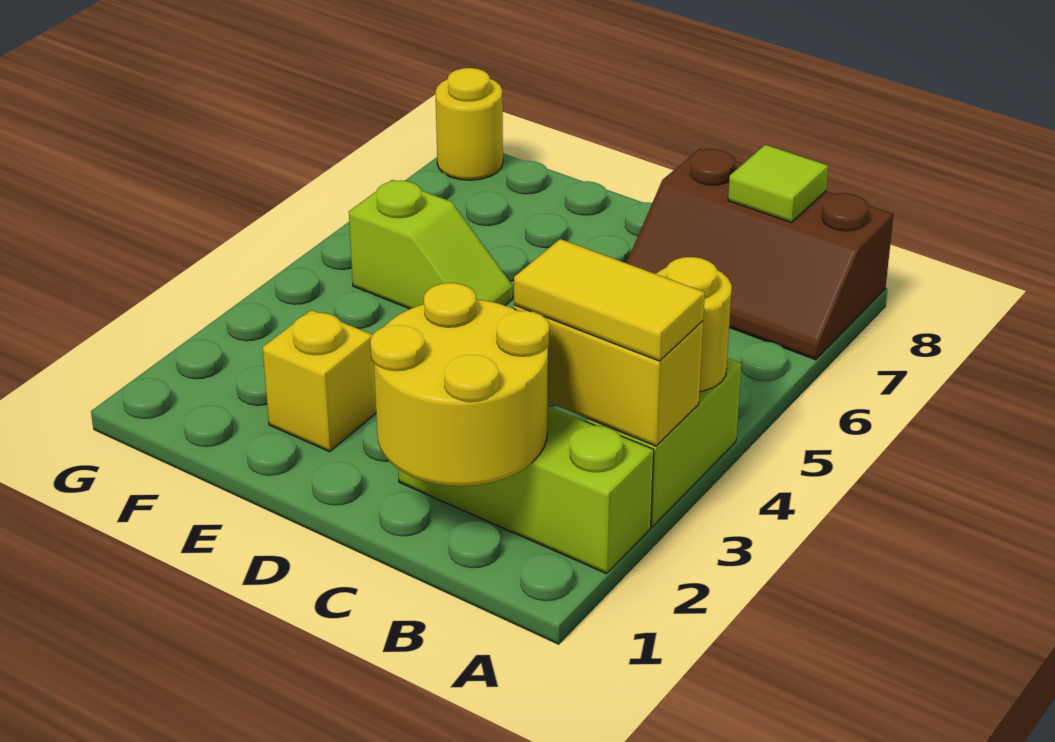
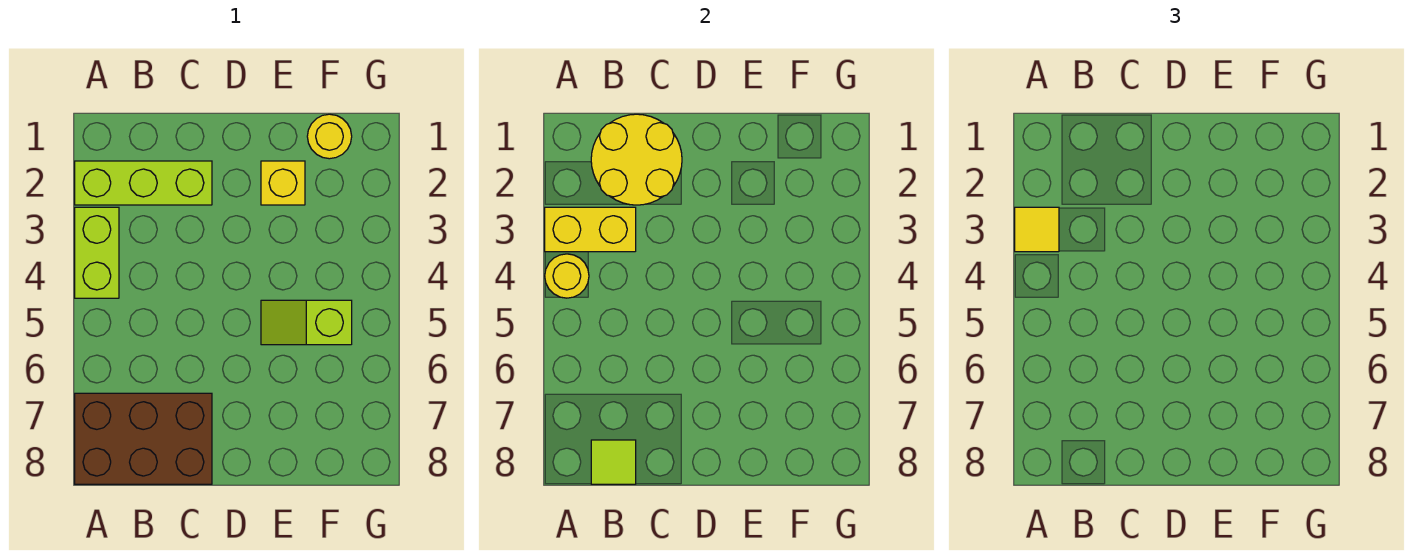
yellow tile A3:B3 level 3 -> yellow tile A3 level 3
brown slope A7:C8 level 1 top 8 -> brown brick A7:C8 level 1
yellow round brick G8 level 1 -> yellow round brick F1 level 1

